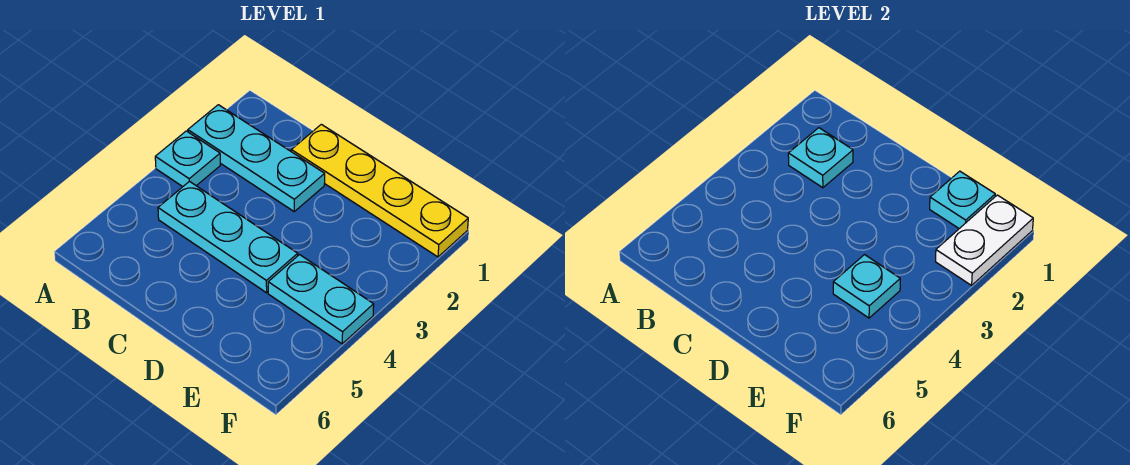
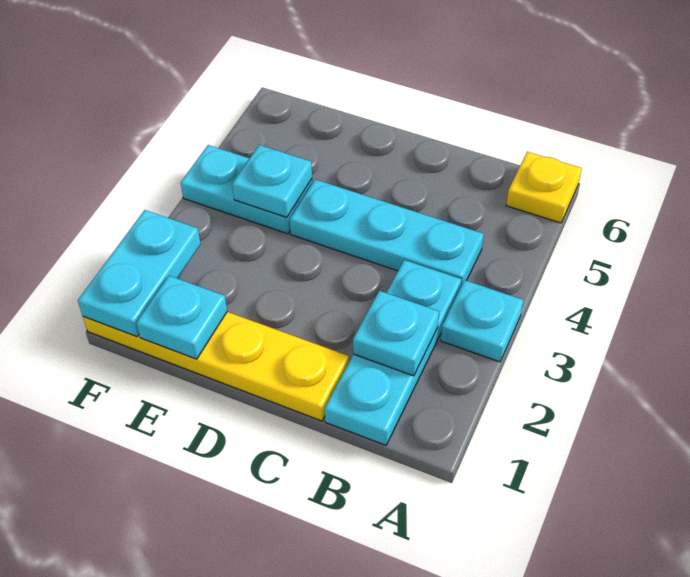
cyan plate A2:C2 level 1 -> cyan plate B1:B3 level 1
none -> yellow plate A6 level 1
white plate F1:F2 level 2 -> cyan plate F1:F2 level 2

